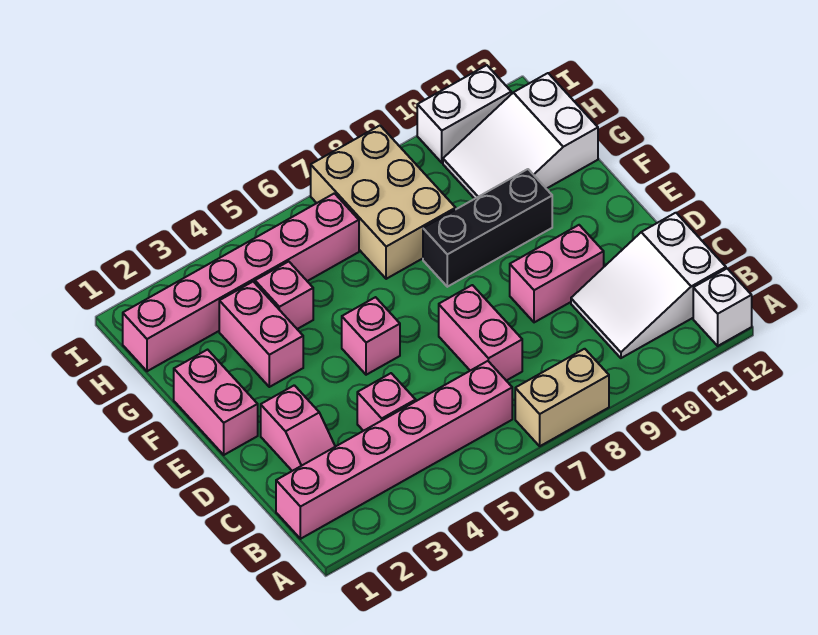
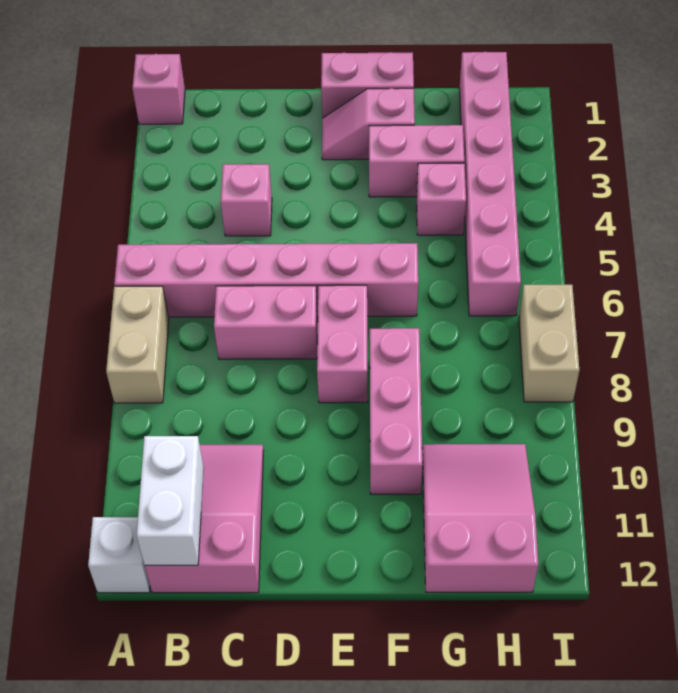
pink brick B1:B6 level 1 -> pink brick A6:F6 level 1
white slope B10:C12 level 1 top 12 -> pink slope B10:C12 level 1 top 12
pink slope C2:D2 level 1 top D -> pink slope E2:F2 level 1 top F
pink brick D9:D10 level 1 -> pink brick E7:E8 level 1
pink brick E5 level 1 -> pink brick A1 level 1
black brick F8:F10 level 1 -> pink brick F8:F10 level 1
tan brick G7:I8 level 1 -> tan brick I7:I8 level 1
white slope G10:H12 level 1 top 12 -> pink slope G10:H12 level 1 top 12
white brick I10:I11 level 1 -> white brick B11:B12 level 2

